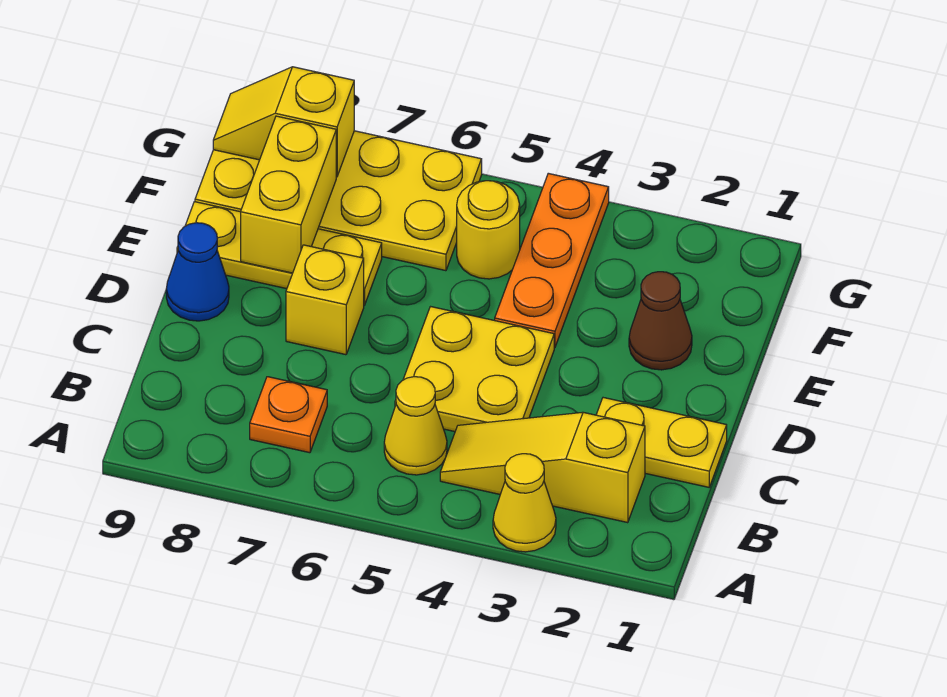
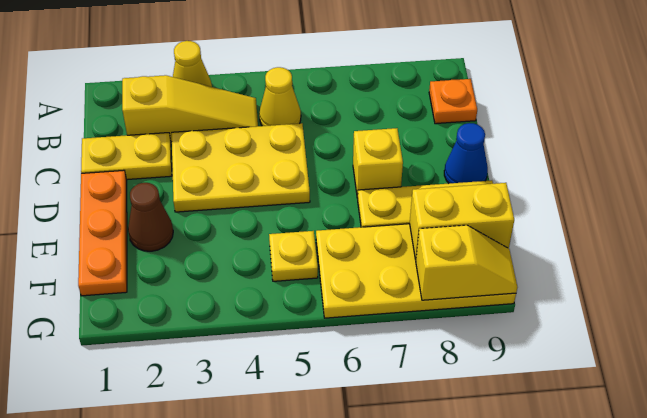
orange plate B7 level 1 -> orange plate B9 level 1
yellow plate C4:D5 level 1 -> yellow plate C3:D5 level 1
orange plate E4:G4 level 1 -> orange plate D1:F1 level 1
yellow brick E8:F8 level 2 -> yellow brick F8:F9 level 2
yellow round brick F5 level 1 -> yellow plate F5 level 1

